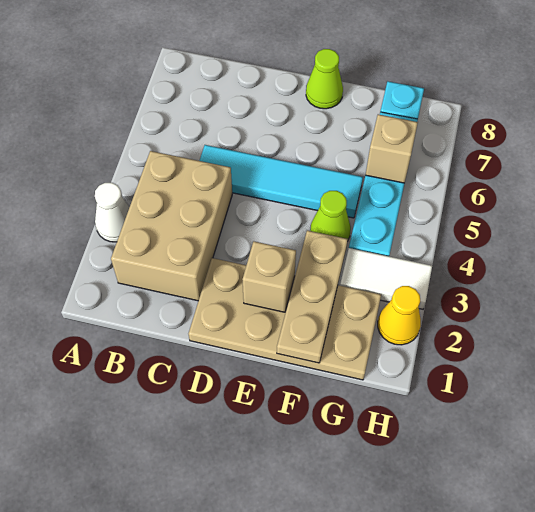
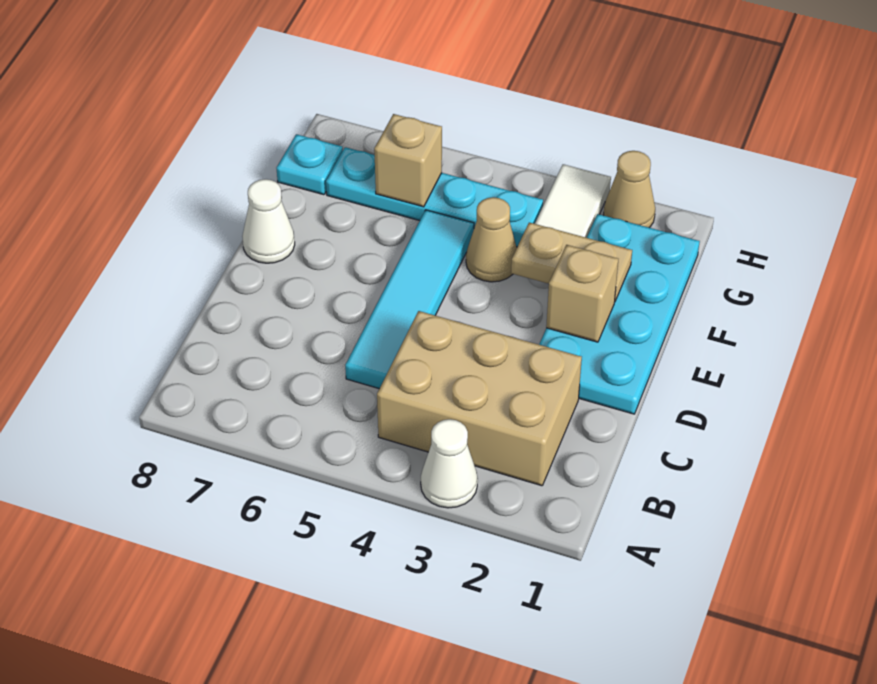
tan plate D1:G2 level 1 -> cyan plate D1:G2 level 1
lime cone E8 level 1 -> white cone E8 level 1
tan plate F1:F3 level 2 -> tan plate F2:F3 level 2
lime cone F4 level 1 -> tan cone F4 level 1
yellow cone H2 level 1 -> tan cone H2 level 1

